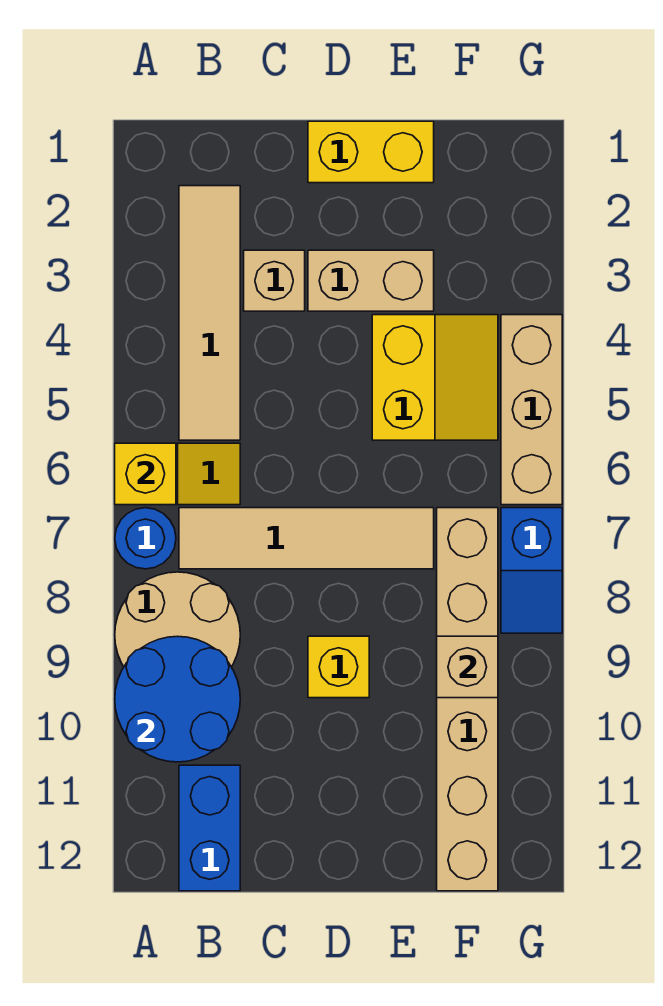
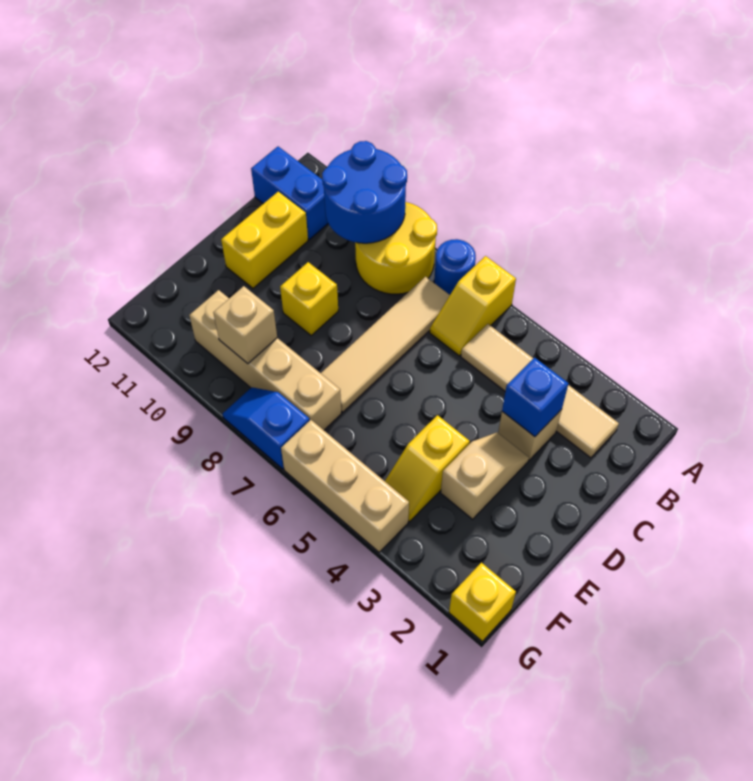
yellow brick A6 level 2 -> yellow brick G1 level 1
tan round brick A8:B9 level 1 -> yellow round brick A8:B9 level 1
none -> blue brick C3 level 2
yellow brick D1:E1 level 1 -> yellow brick C11:D11 level 1
tan brick D3:E3 level 1 -> tan slope D3:E3 level 1 top E
yellow slope E4:F5 level 1 top E -> yellow slope E4:F4 level 1 top E
tan brick F7:F12 level 1 -> tan brick F7:F10 level 1

